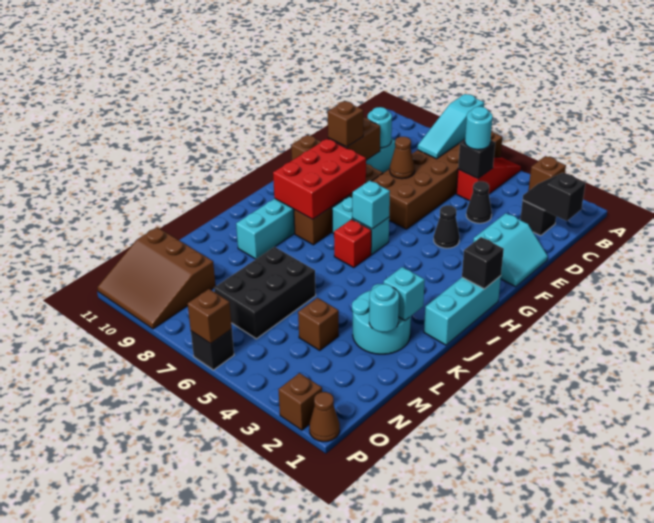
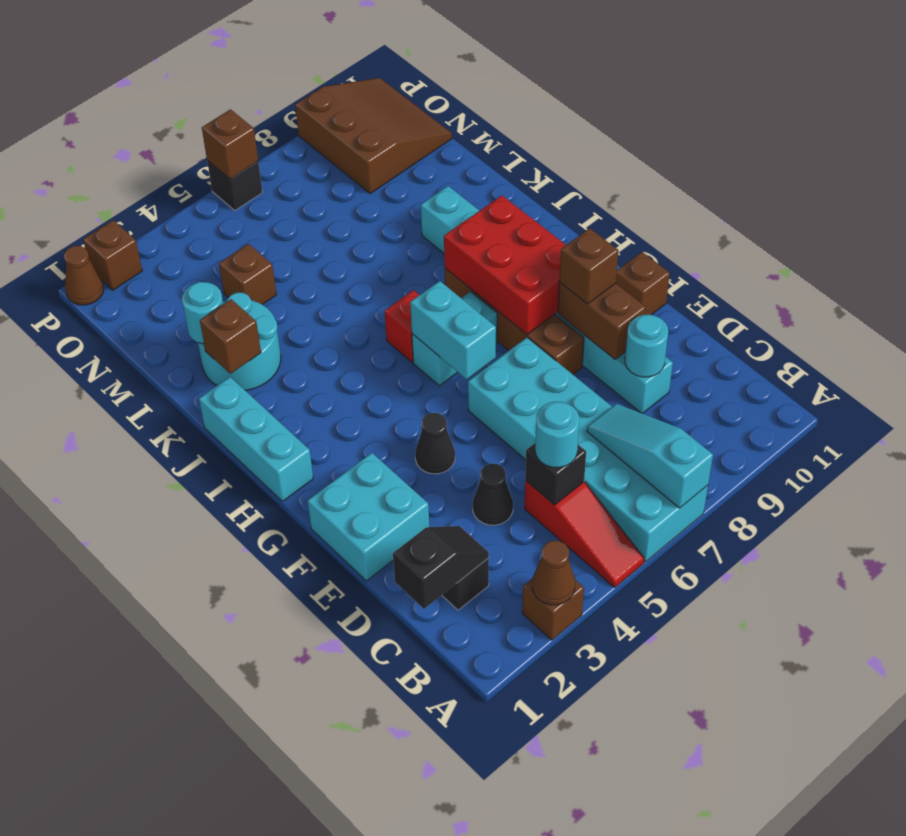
brown brick A6:F7 level 1 -> cyan brick A6:F7 level 1
cyan slope E1:F2 level 1 top 2 -> cyan brick E1:F2 level 1
brown cone E7 level 2 -> brown cone A3 level 2
black brick H1 level 2 -> none
cyan brick H6 level 2 -> cyan brick G6:H6 level 2
cyan brick K2 level 2 -> brown brick K2 level 2
black brick L6:N7 level 1 -> none
brown slope N9:P11 level 1 top N -> brown slope N9:P11 level 1 top 9

